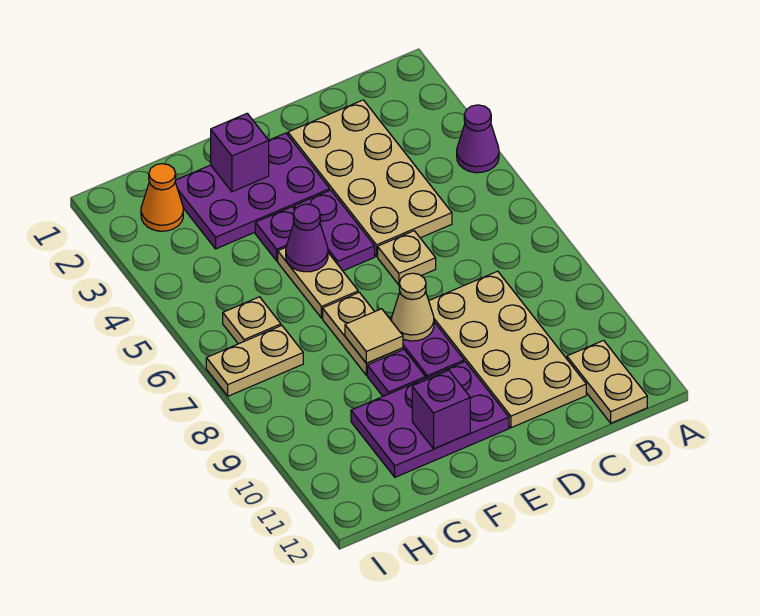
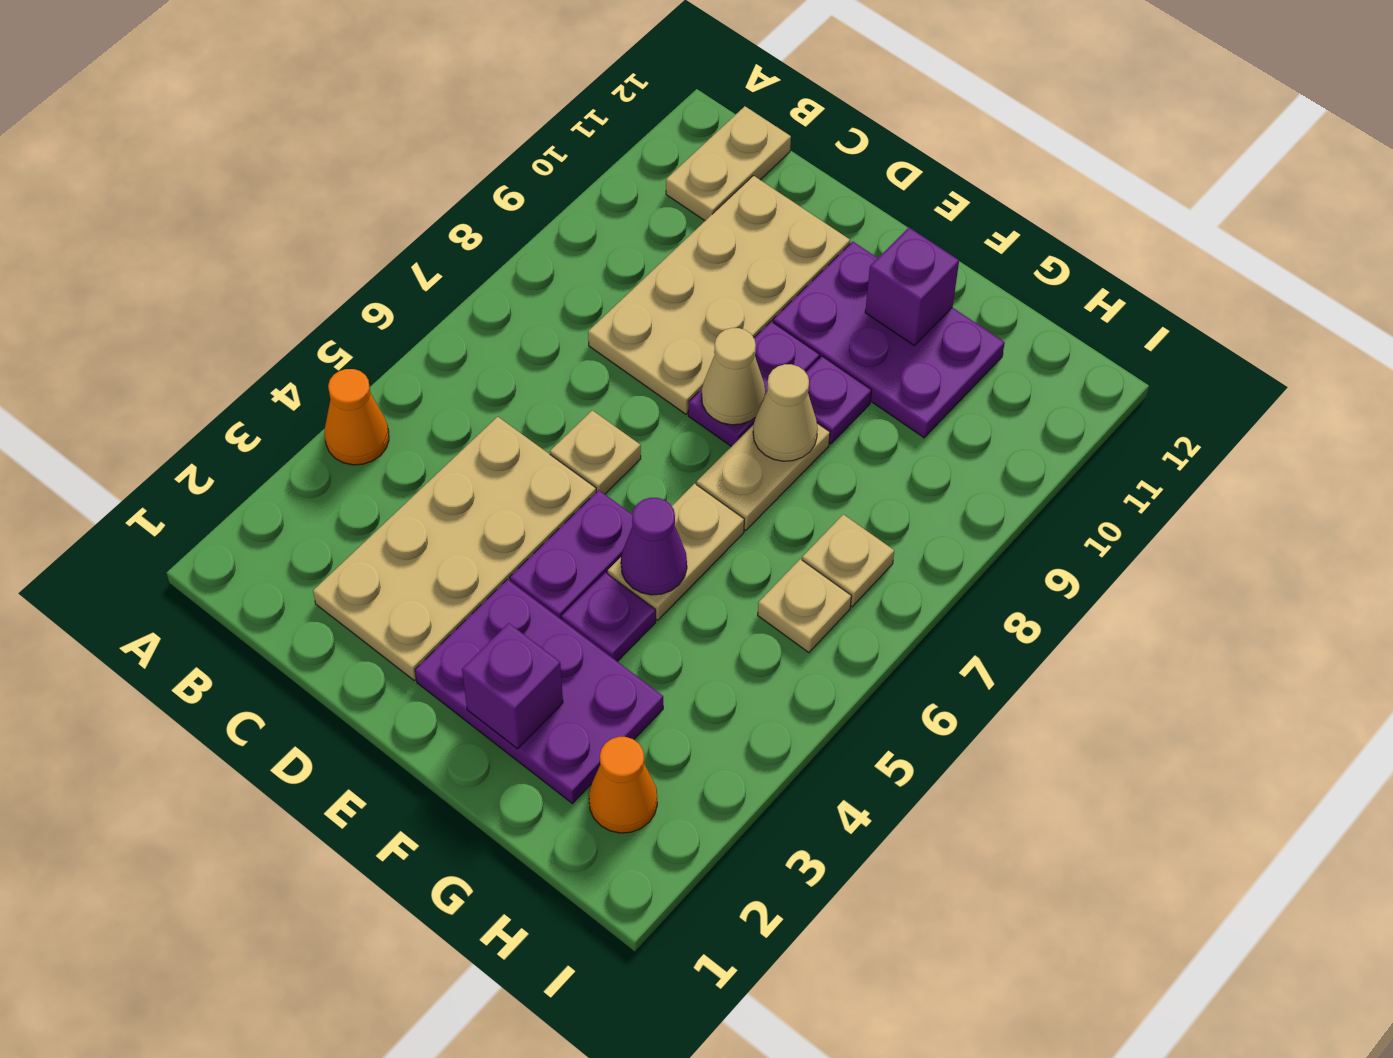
purple cone A4 level 1 -> orange cone A4 level 1
tan tile F8 level 2 -> tan cone F8 level 2
tan plate H7:I7 level 1 -> tan plate H7 level 1

